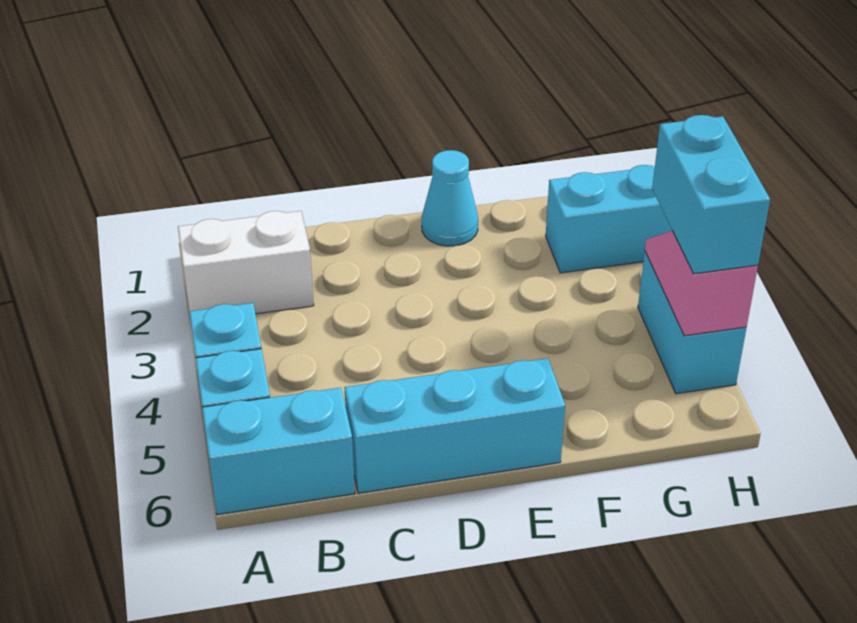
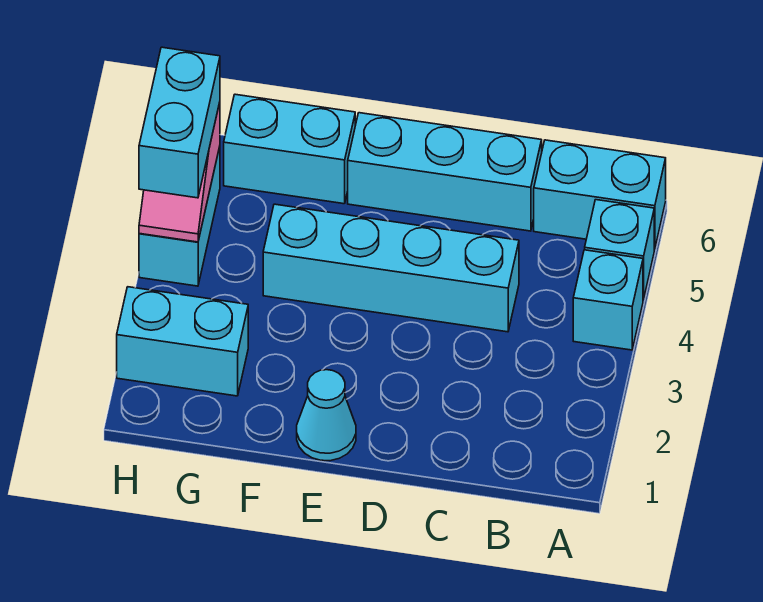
white brick A2:B2 level 1 -> none
none -> cyan brick C4:F4 level 1
none -> cyan brick F6:G6 level 1

